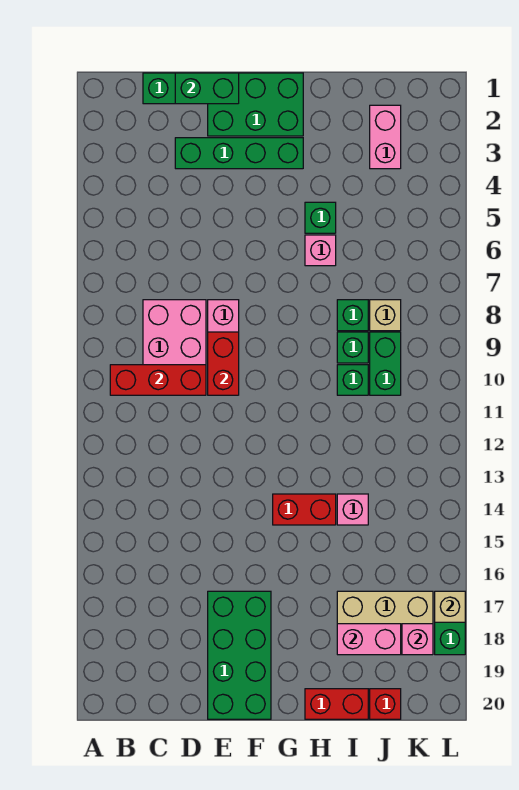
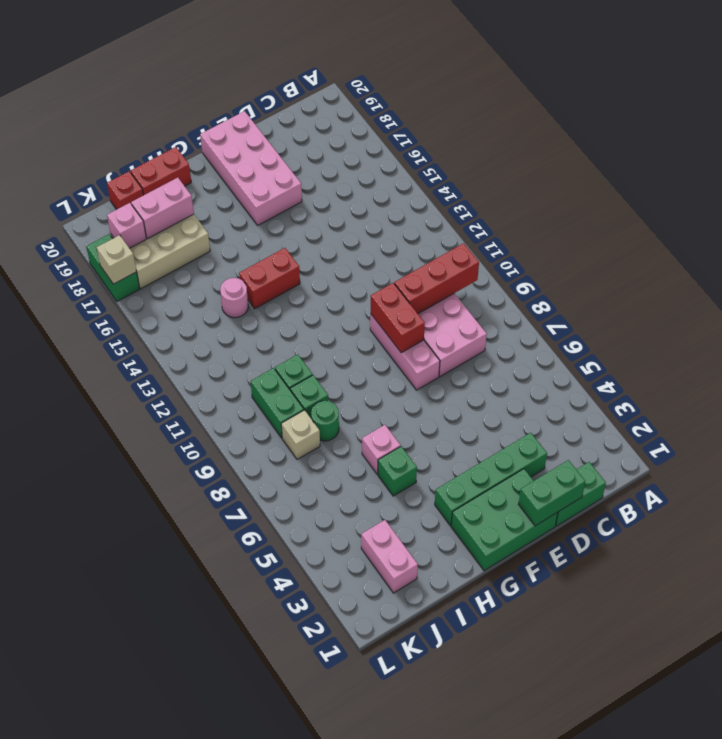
green brick E17:F20 level 1 -> pink brick E17:F20 level 1
green brick I8 level 1 -> green round brick I8 level 1
pink brick I14 level 1 -> pink round brick I14 level 1

